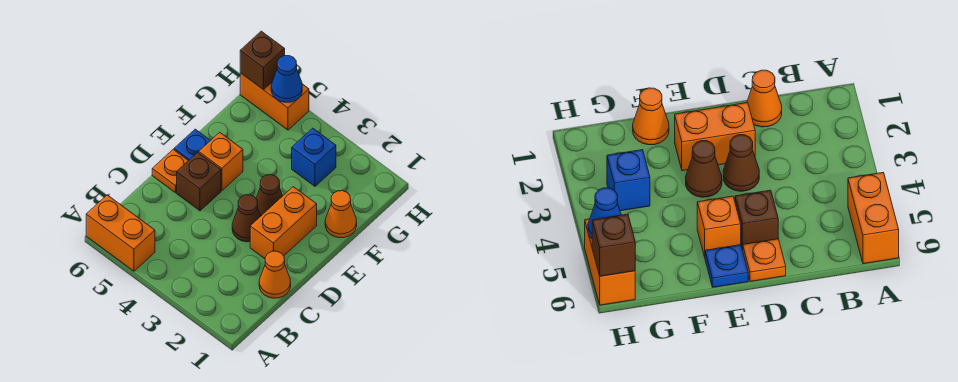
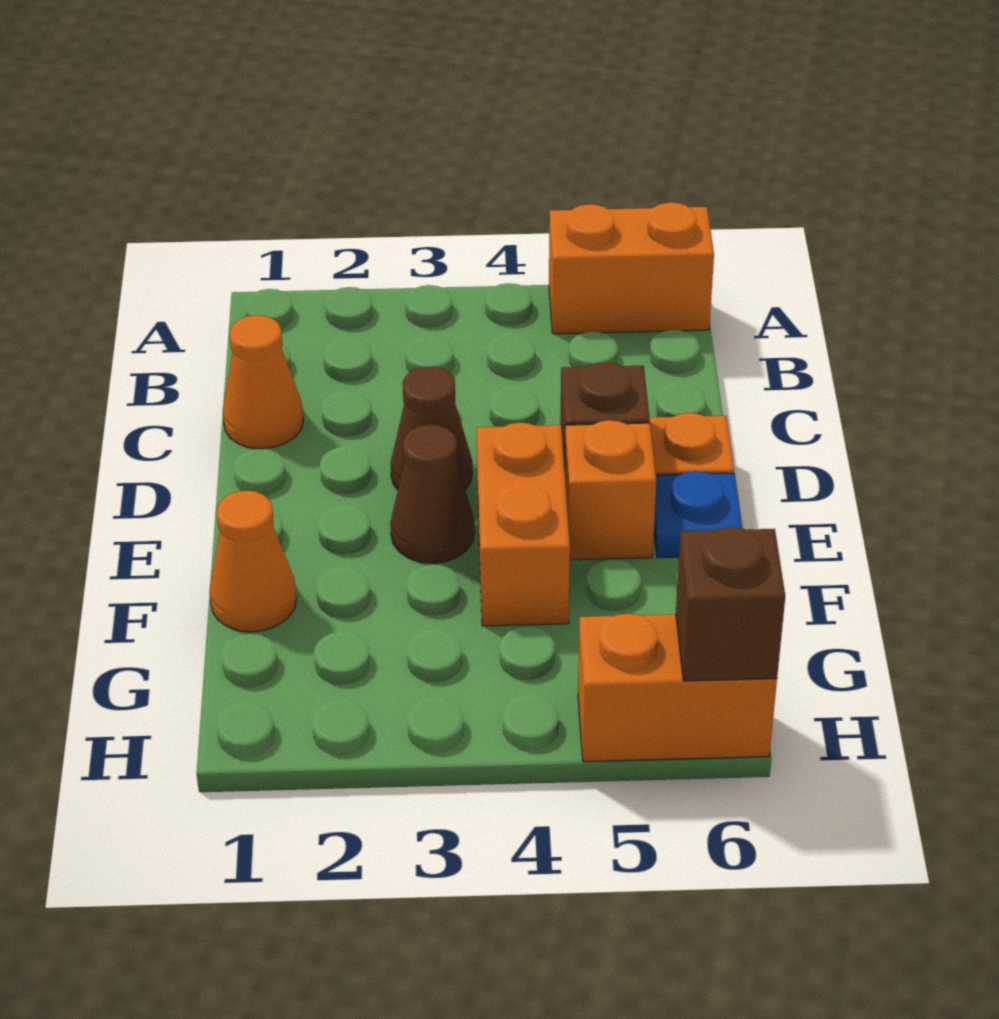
orange brick D2:E2 level 1 -> orange brick E4:F4 level 1
blue brick G3 level 1 -> none
blue cone H5 level 2 -> none

